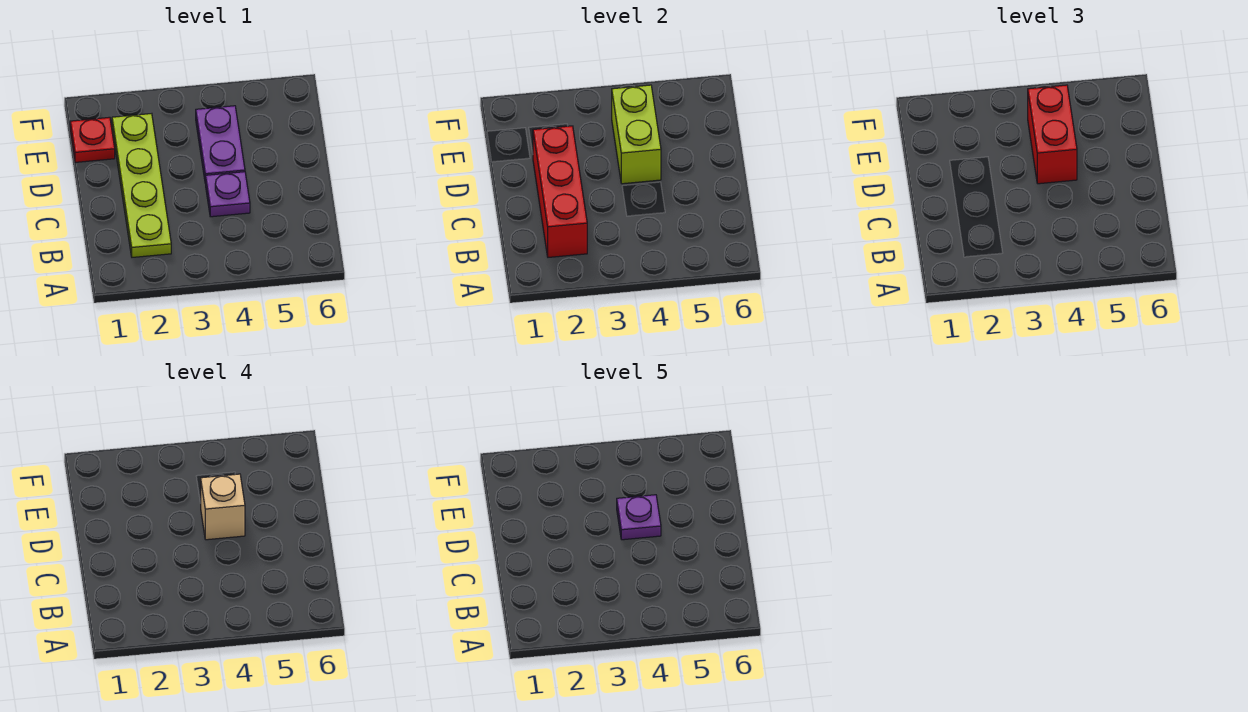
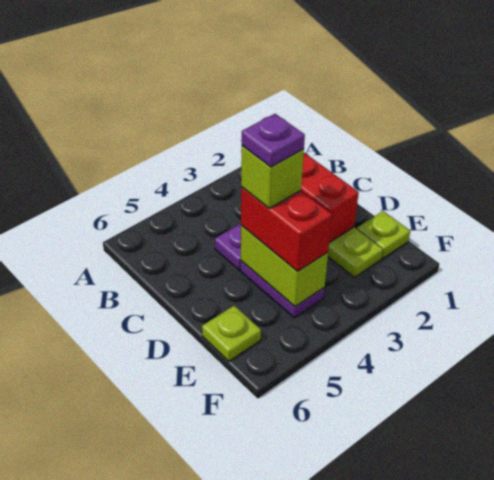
tan brick D4 level 4 -> lime brick D4 level 4
red plate E1 level 1 -> lime plate E1 level 1
none -> lime plate E6 level 1

